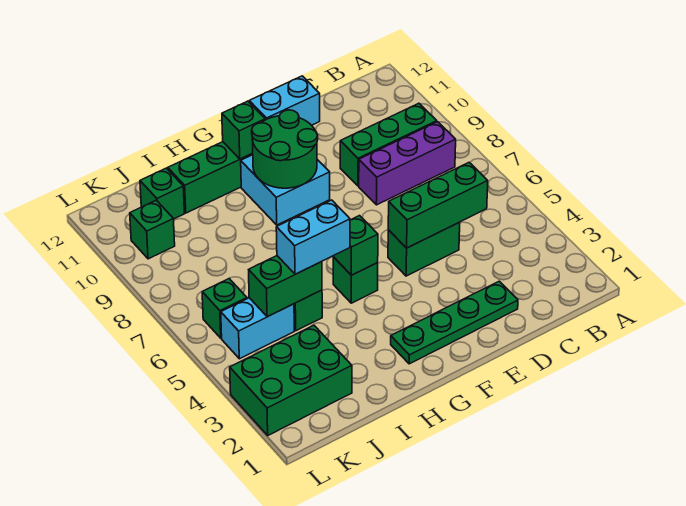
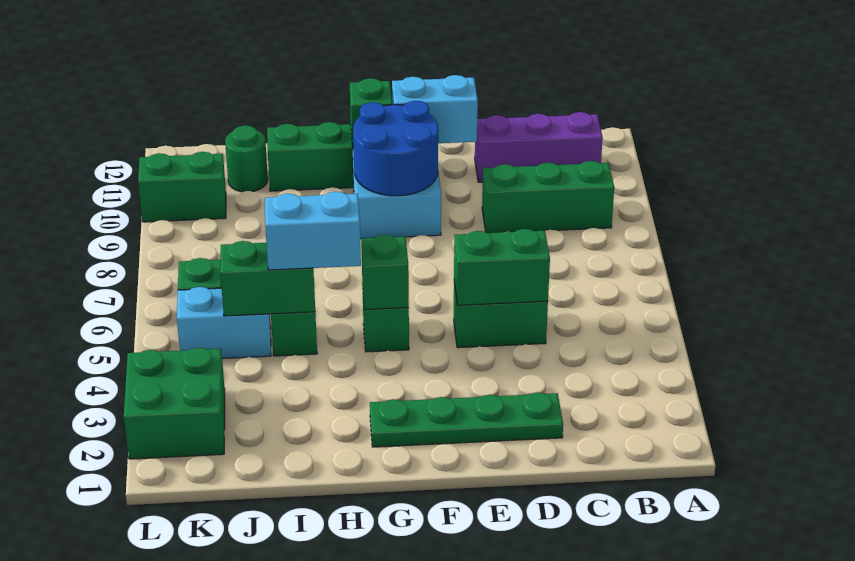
purple brick B8:D8 level 1 -> purple brick B11:D11 level 1
green brick C5:E5 level 2 -> green brick D5:E5 level 2
green round brick F9:G10 level 2 -> blue round brick F9:G10 level 2
green brick J2:L3 level 1 -> green brick K2:L3 level 1
green brick J11 level 1 -> green round brick J11 level 1
green brick K10 level 1 -> green brick K10:L10 level 1

